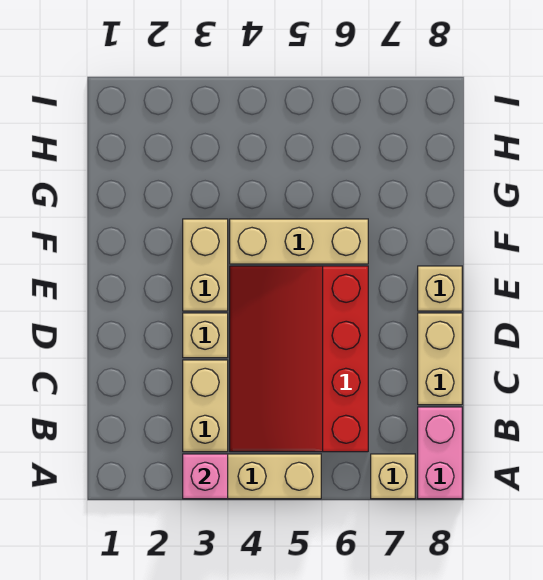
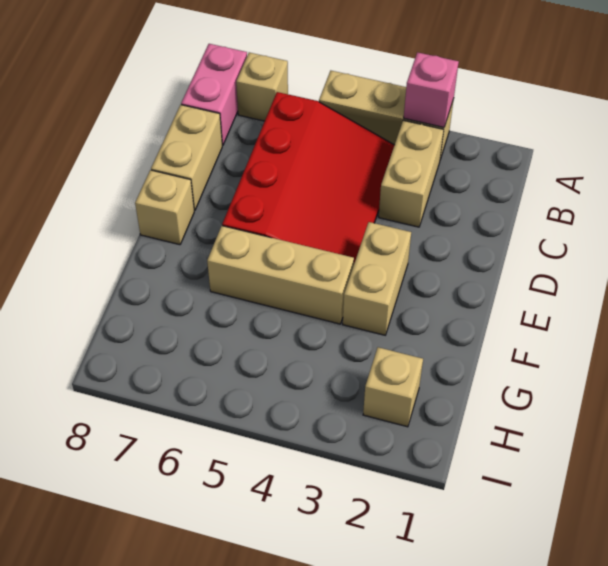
tan brick D3 level 1 -> tan brick H2 level 1

